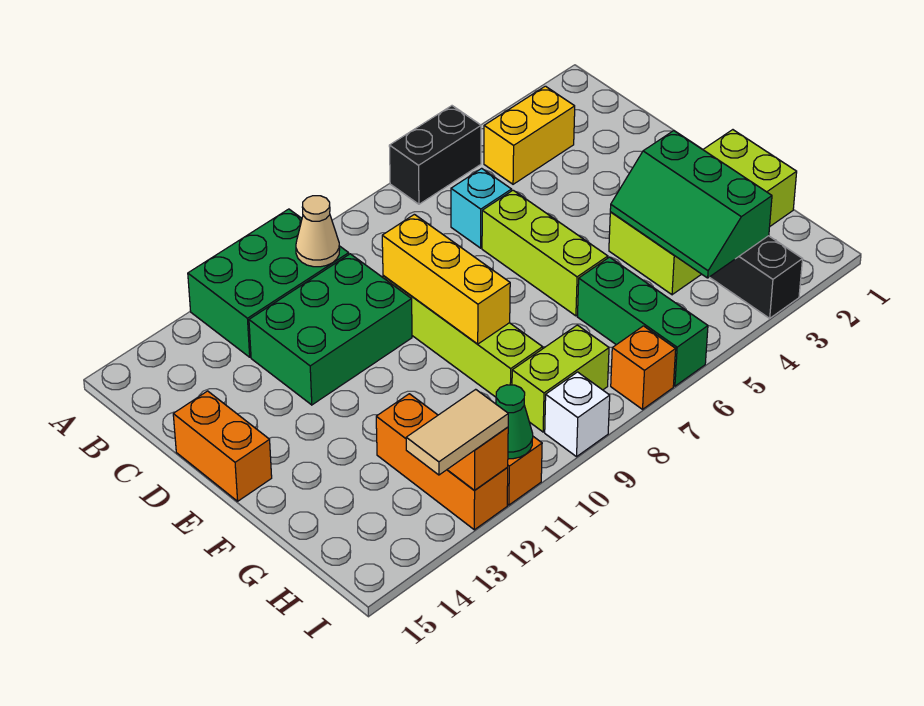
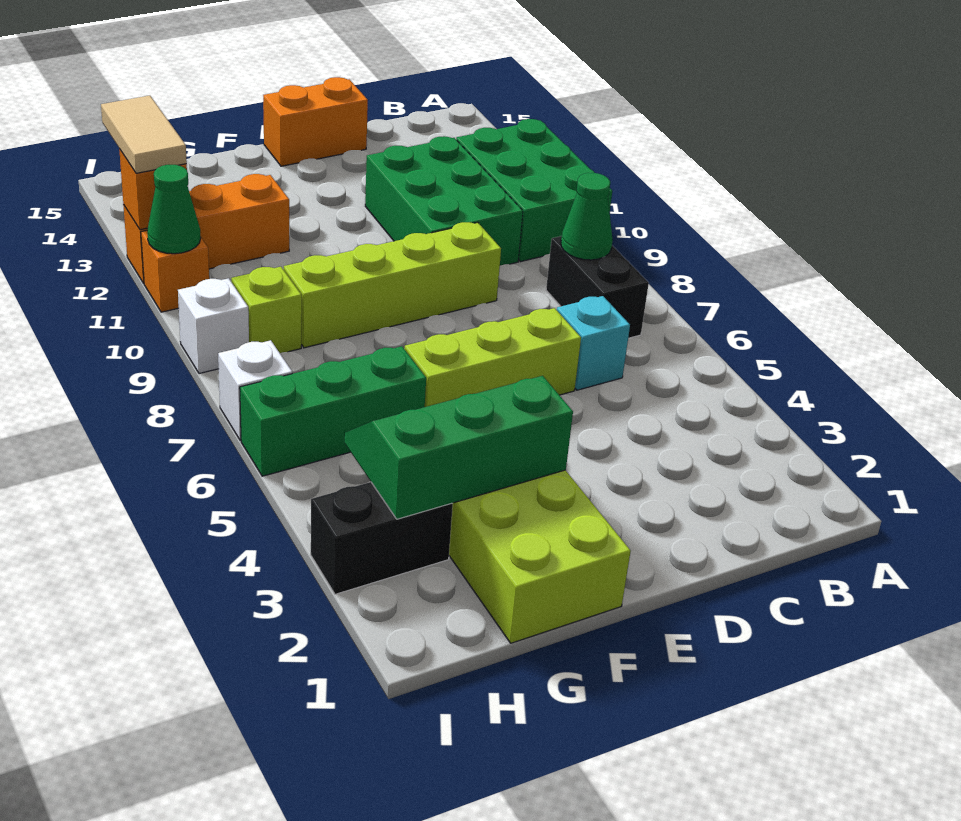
black brick A5:A6 level 1 -> black brick B7:B8 level 1
yellow brick B3:B4 level 1 -> none
none -> green cone B8 level 2
tan cone B10 level 2 -> none
yellow brick D9:F9 level 2 -> none
lime brick H8:H9 level 1 -> lime brick H9 level 1
orange brick I7 level 1 -> white brick I7 level 1

